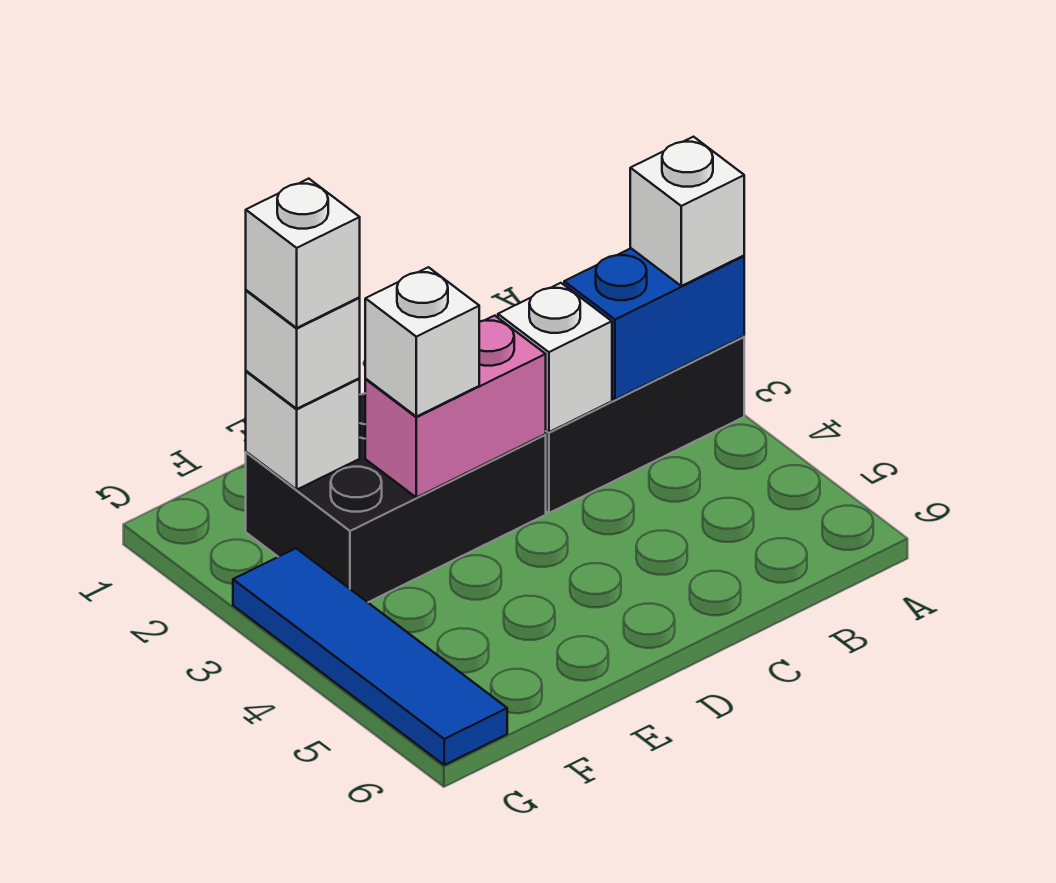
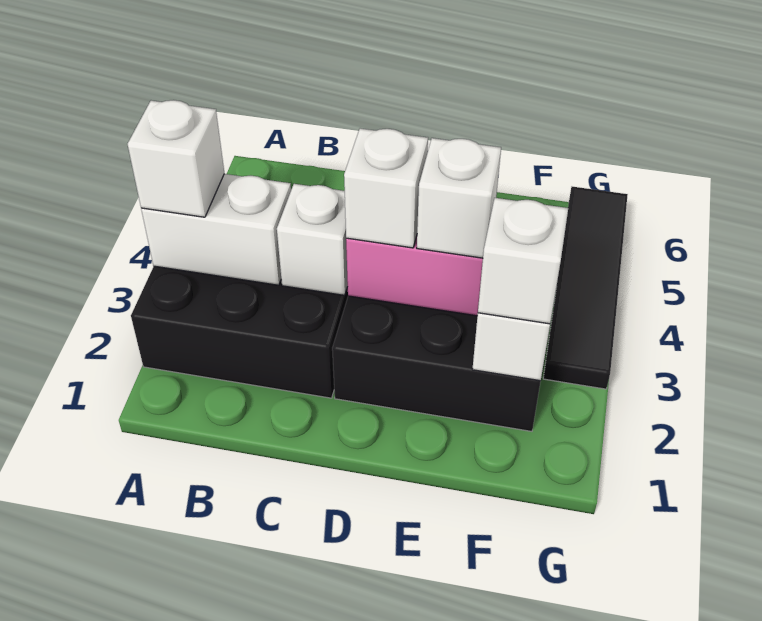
blue brick A3:B3 level 2 -> white brick A3:B3 level 2
white brick F2 level 4 -> white brick D3 level 3
blue tile G3:G6 level 1 -> black tile G3:G6 level 1

